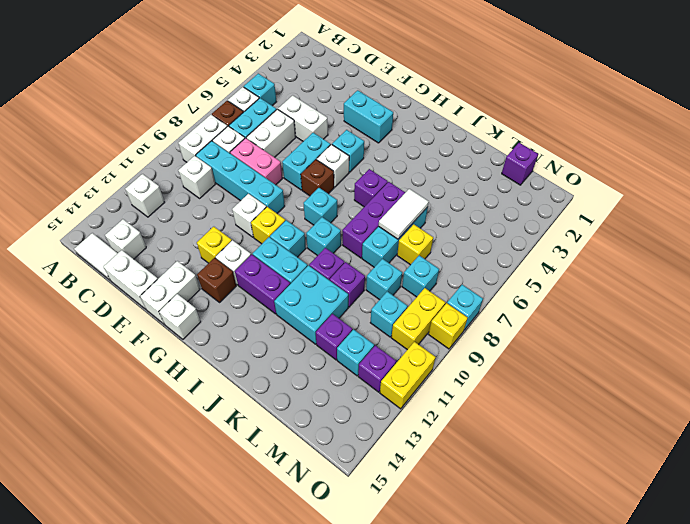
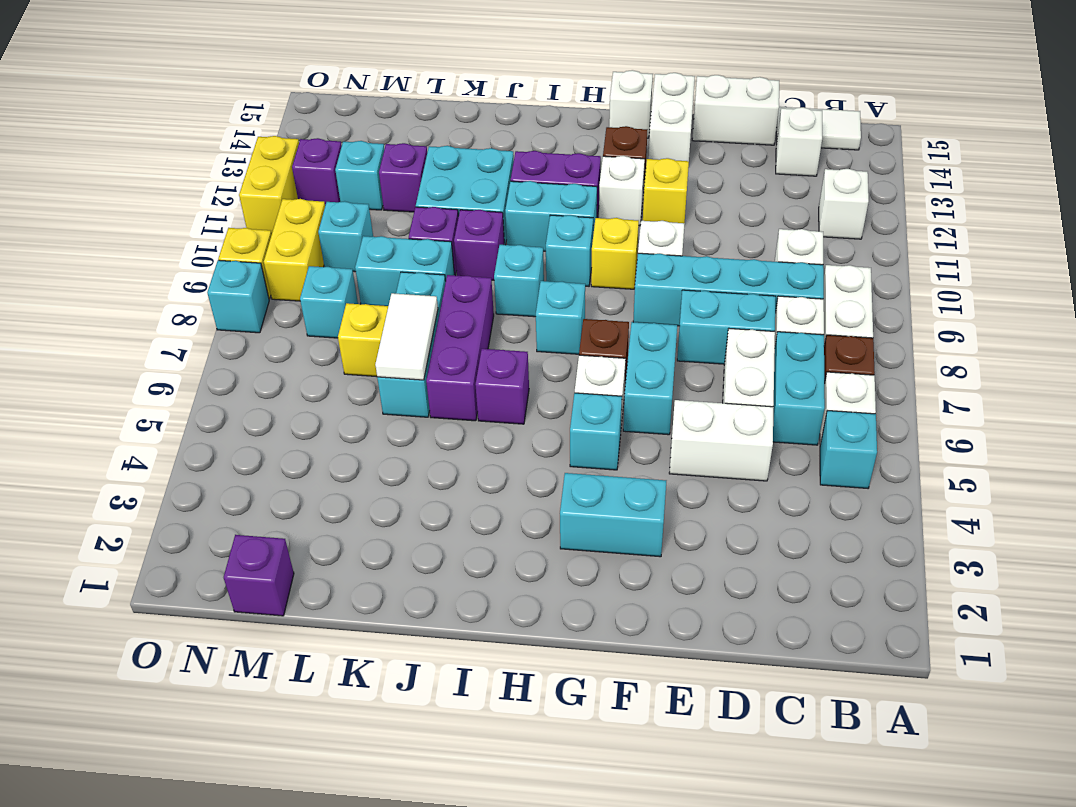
pink brick D8:E8 level 1 -> cyan brick D8:E8 level 1
cyan brick L9 level 1 -> cyan brick K9:L9 level 1

